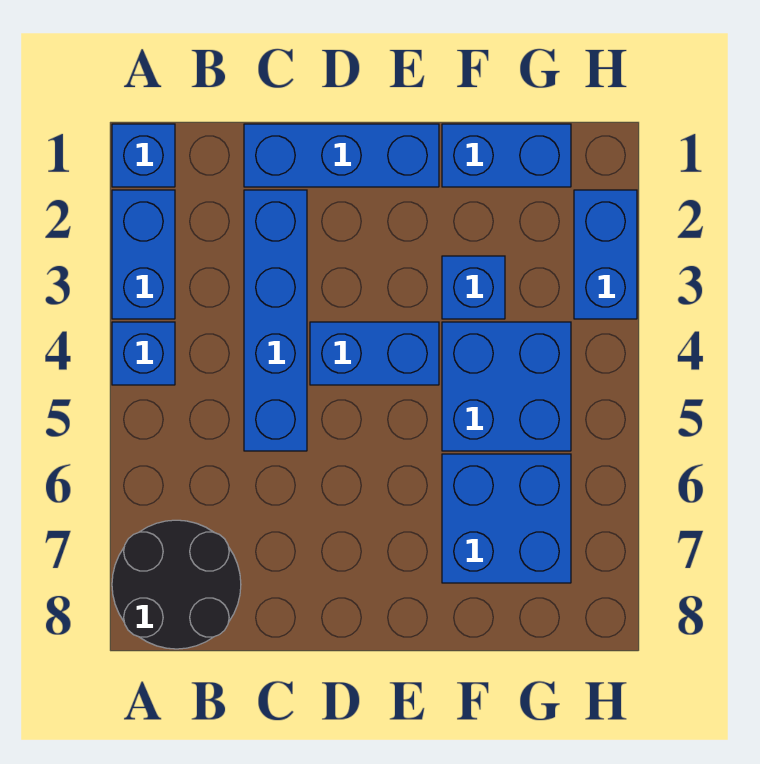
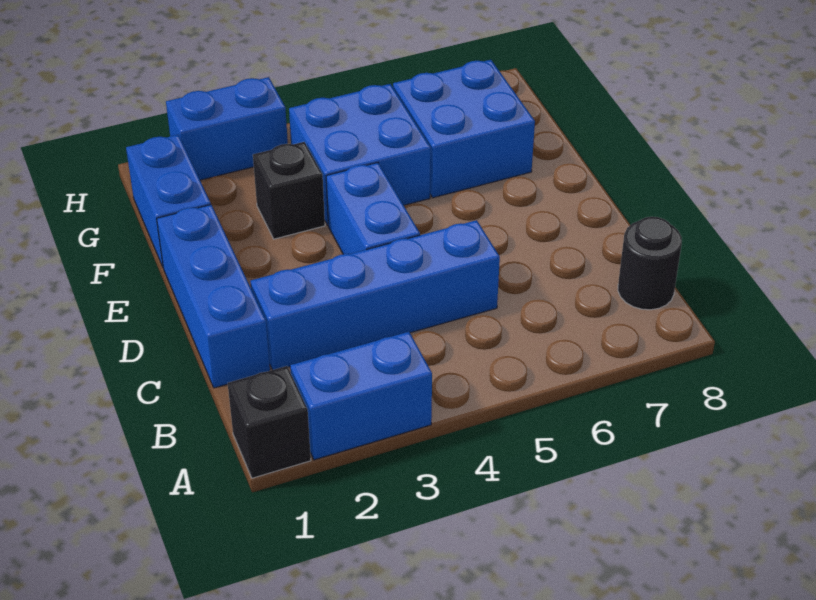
blue brick A1 level 1 -> black brick A1 level 1
blue brick A4 level 1 -> none
black round brick A7:B8 level 1 -> black round brick B8 level 1
blue brick F3 level 1 -> black brick F3 level 1

